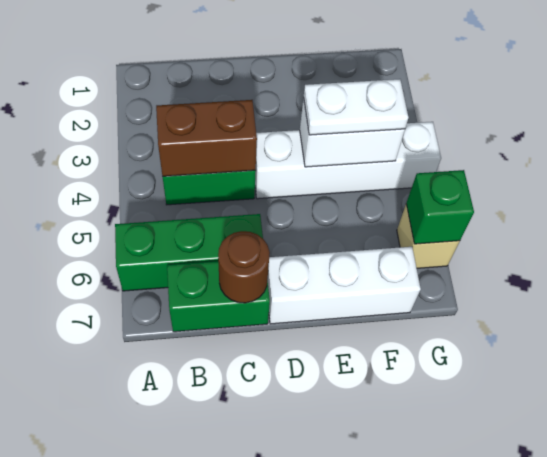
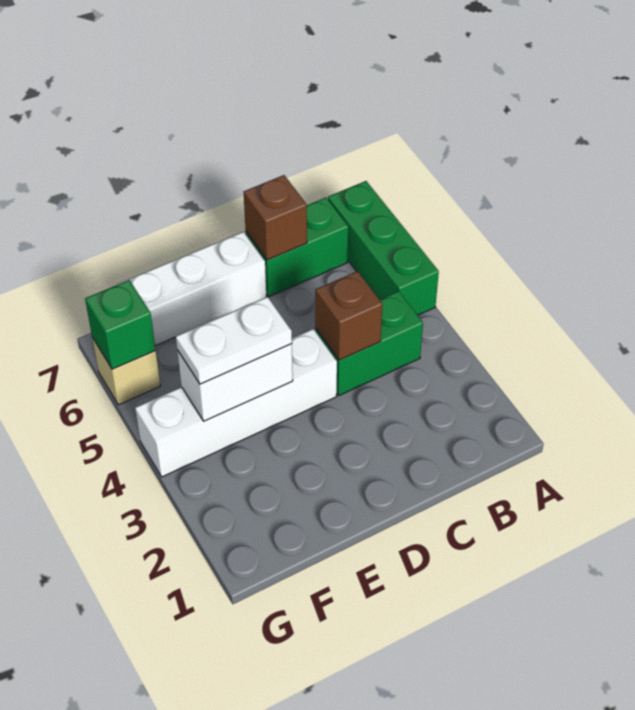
green brick A6:C6 level 1 -> green brick A5:A7 level 1
brown brick B4:C4 level 2 -> brown brick C4 level 2
brown round brick C7 level 2 -> brown brick C7 level 2

